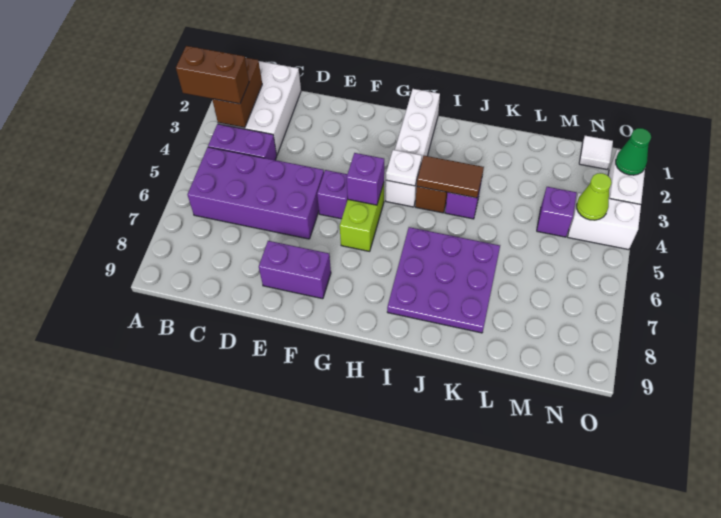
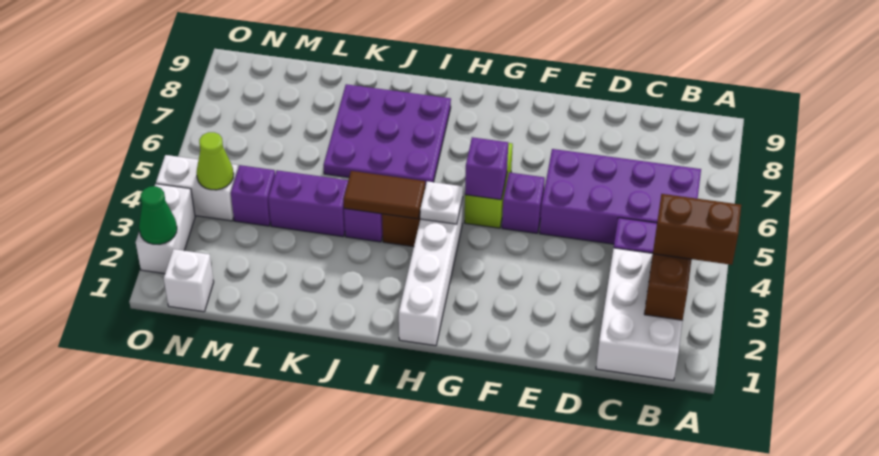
purple brick E8:F8 level 1 -> purple brick K4:L4 level 1
white tile N1 level 1 -> white brick N1 level 1

